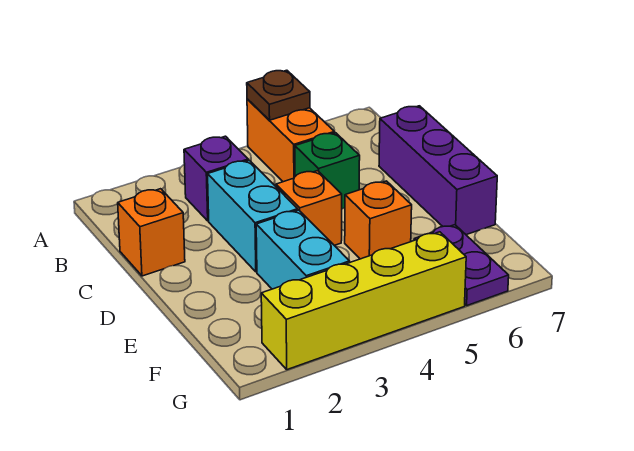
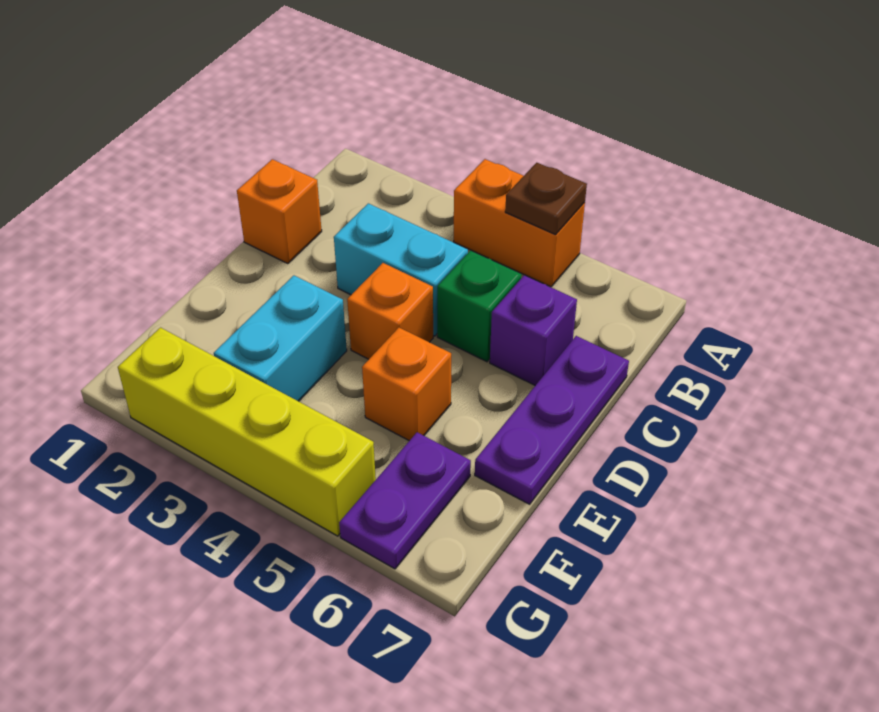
orange brick A5:B5 level 1 -> orange brick A4:A5 level 1
purple brick B3 level 1 -> purple brick C6 level 1
cyan brick C3:D3 level 1 -> cyan brick C3:C4 level 1
purple brick C7:E7 level 1 -> purple plate C7:E7 level 1

